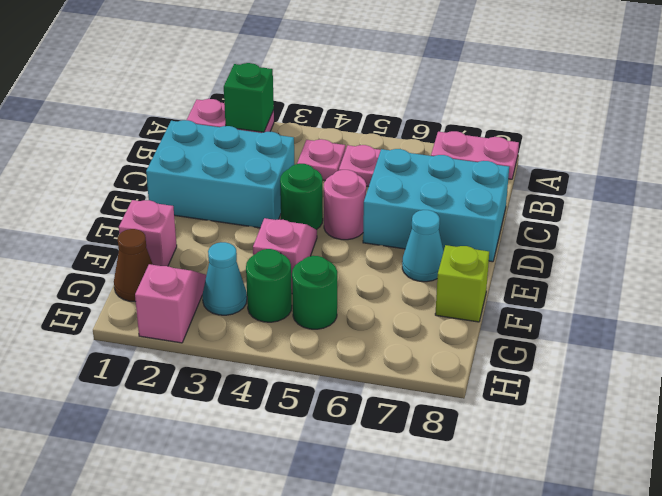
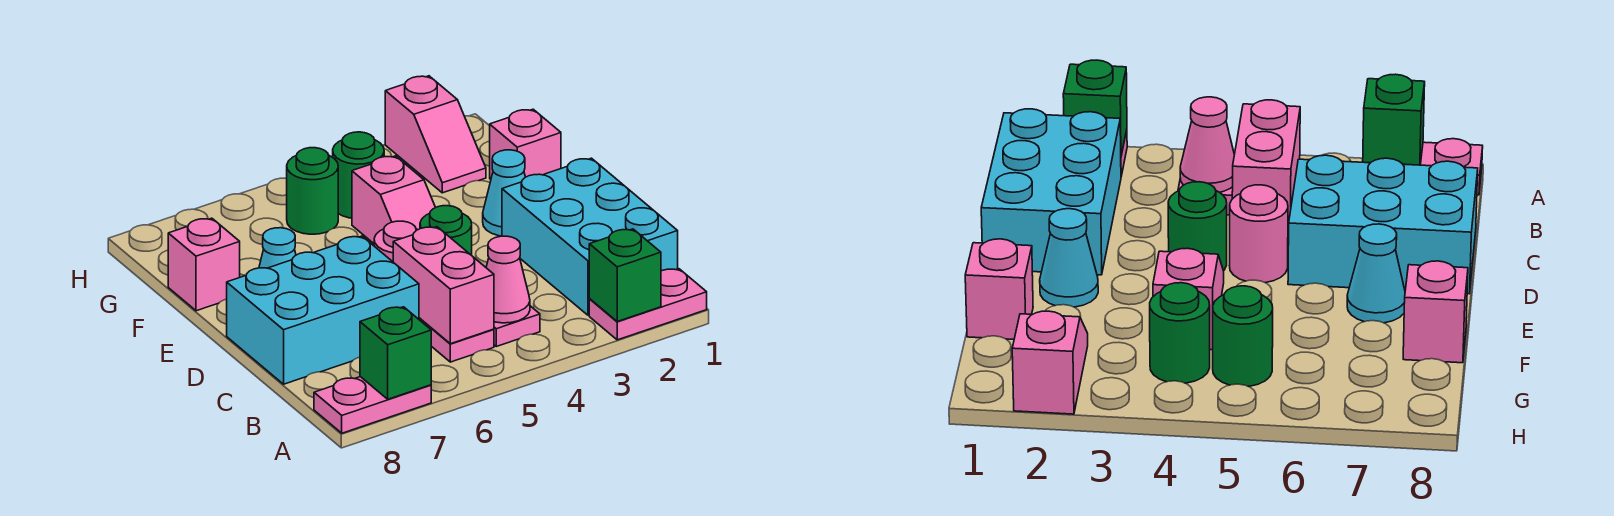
none -> green brick A7 level 2
none -> pink cone B4 level 2
none -> pink brick B5:C5 level 2
cyan brick C1:D3 level 1 -> cyan brick B1:D2 level 1
lime brick F8 level 1 -> pink brick F8 level 1
brown cone G1 level 1 -> none
cyan cone G3 level 1 -> cyan cone E2 level 1

